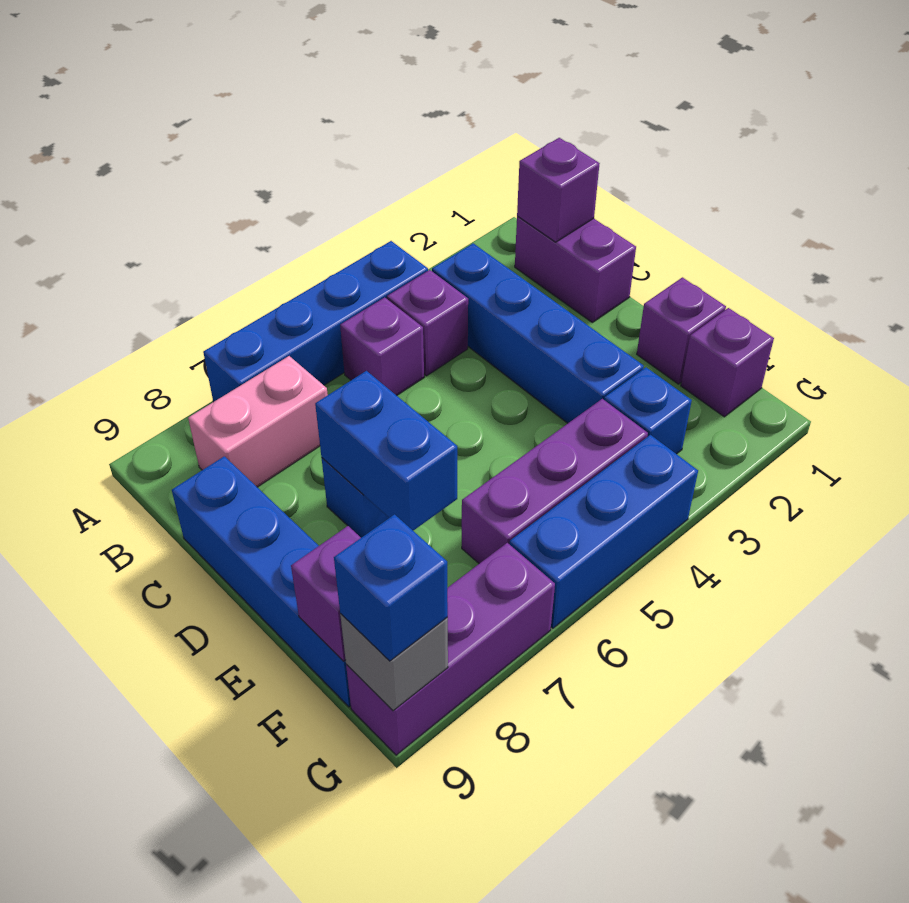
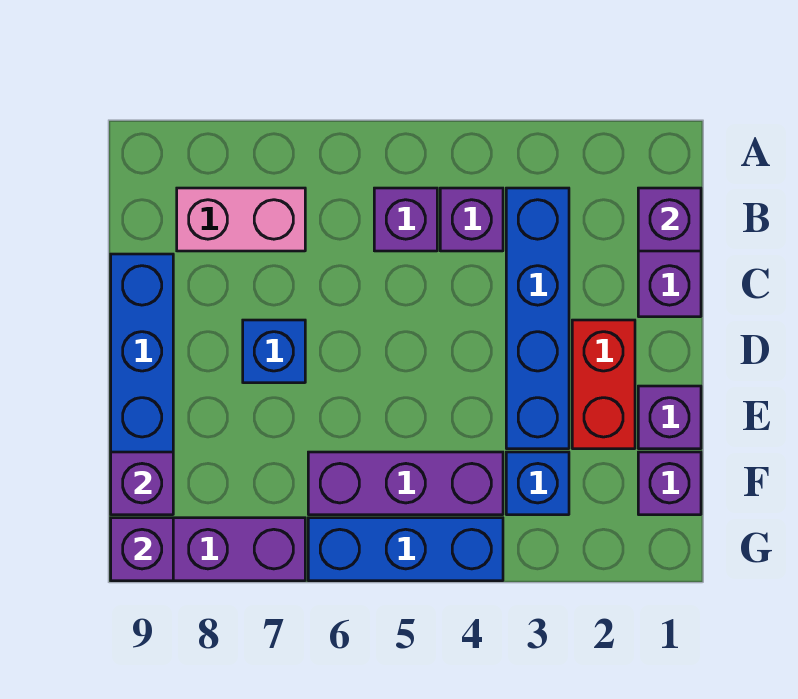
blue brick A4:A7 level 1 -> none
none -> red brick D2:E2 level 1
blue brick D7:E7 level 2 -> none
grey brick G9 level 2 -> purple brick G9 level 2
blue brick G9 level 3 -> none

